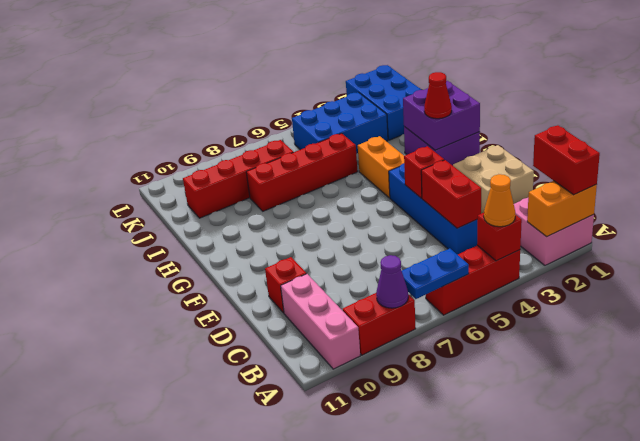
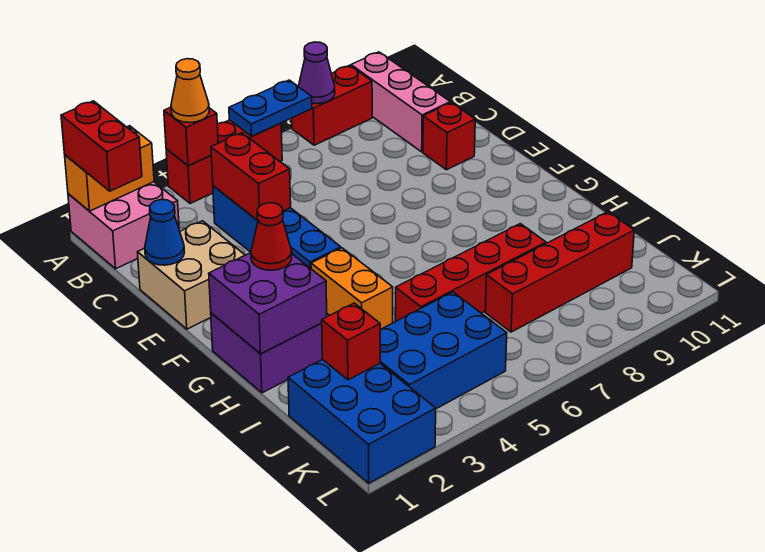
none -> blue cone D1 level 2
red brick E4 level 2 -> red brick J2 level 2

